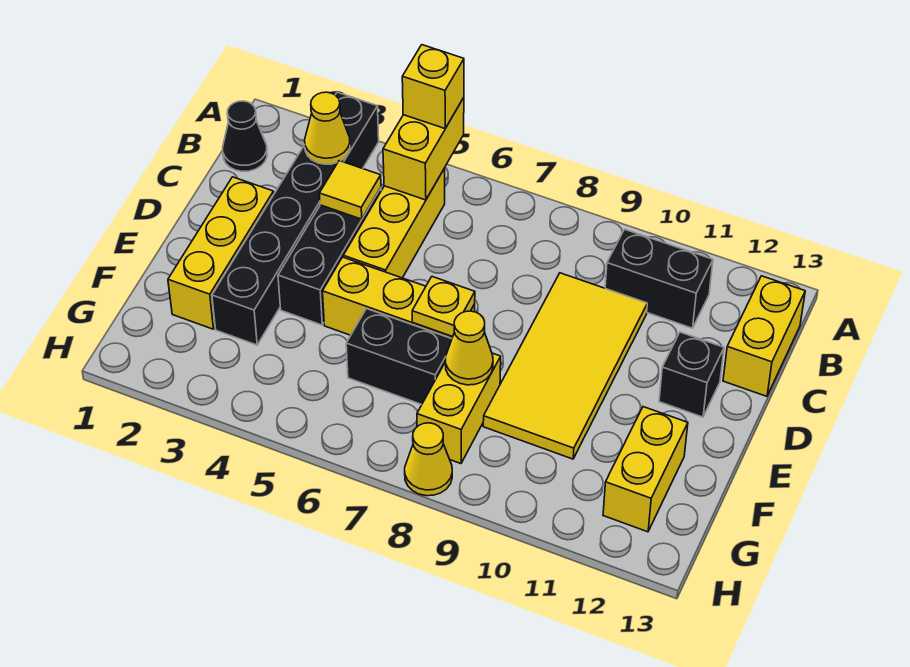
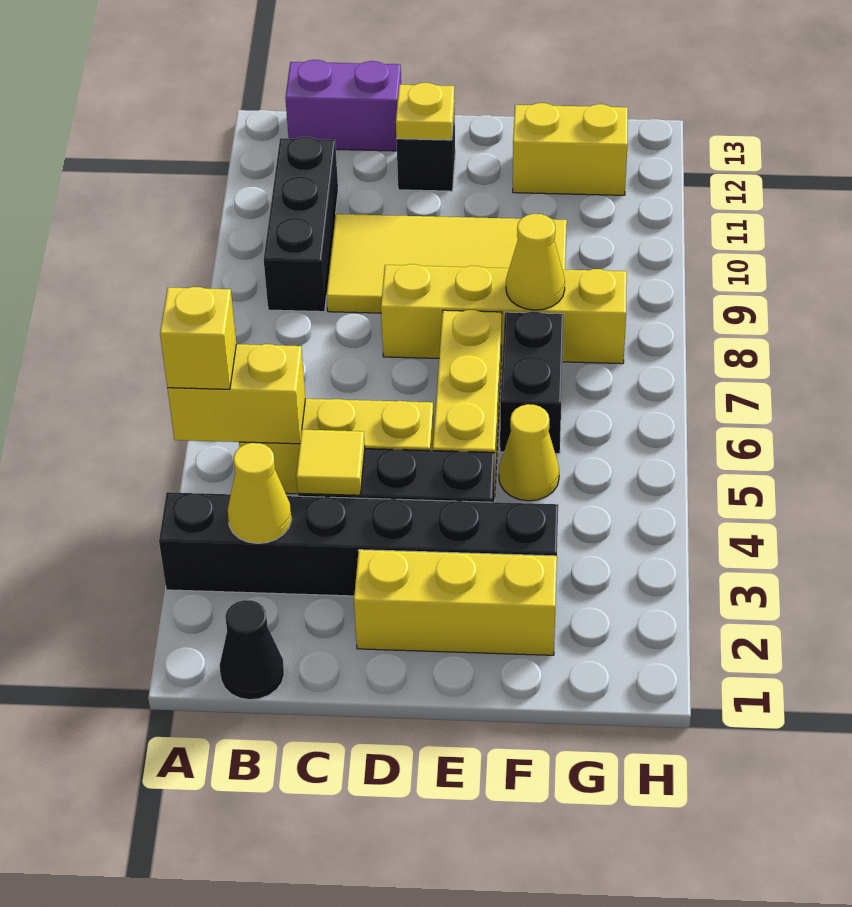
black brick B10:B11 level 1 -> black brick B9:B11 level 1
yellow brick B13:C13 level 1 -> purple brick B13:C13 level 1
yellow plate E7 level 2 -> yellow plate D12 level 2
yellow brick F8:G8 level 1 -> yellow brick D8:G8 level 1
yellow cone H8 level 1 -> yellow cone F5 level 1

